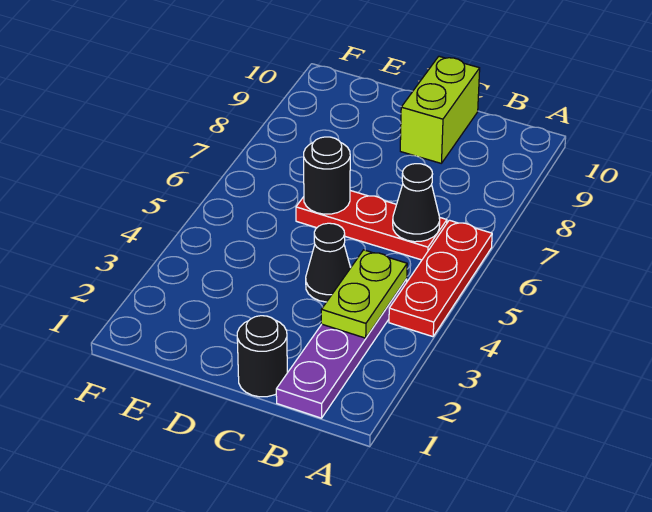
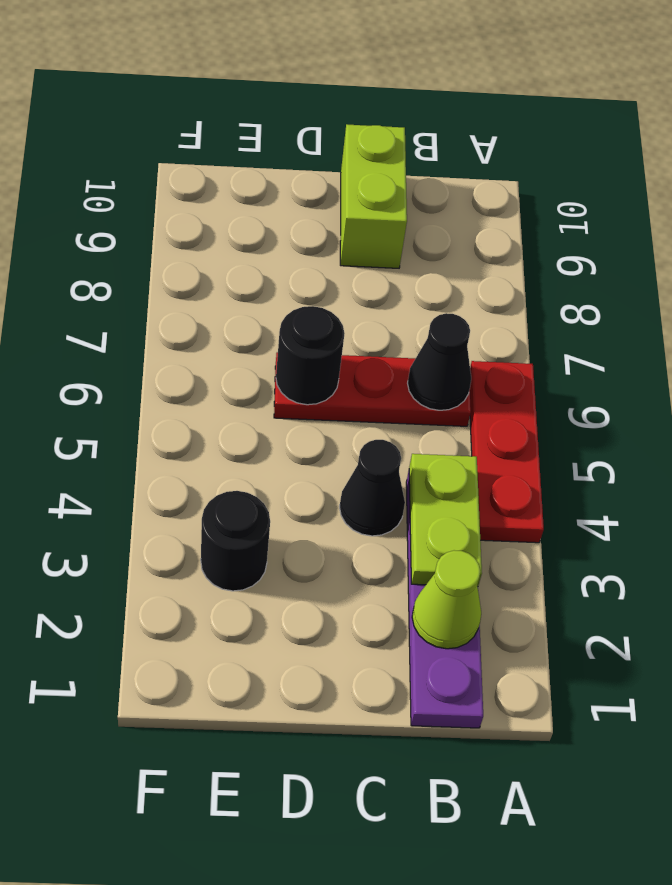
none -> lime cone B2 level 2
black round brick C1 level 1 -> black round brick E3 level 1

